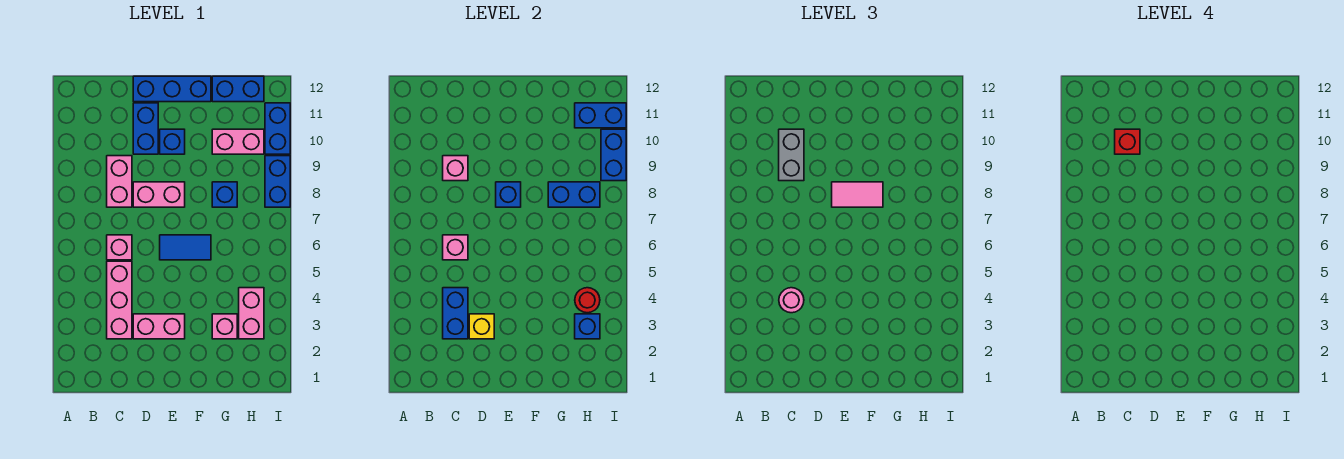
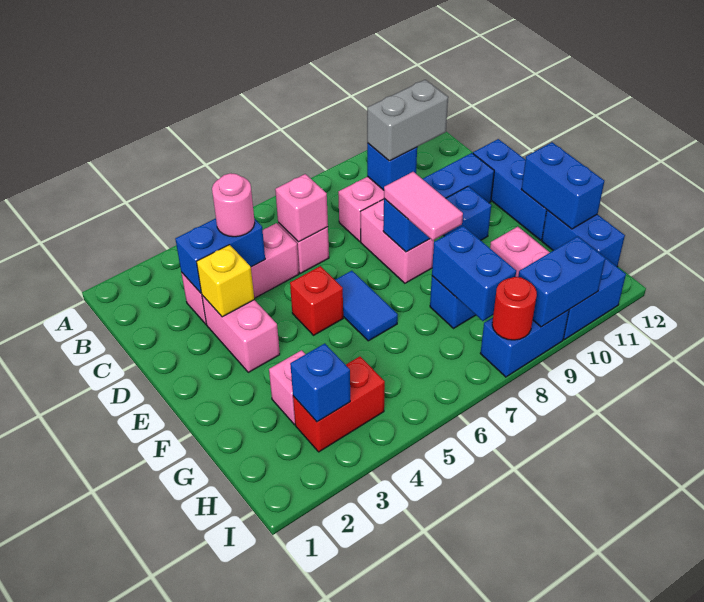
pink brick C9 level 2 -> blue brick C9 level 2
red brick C10 level 4 -> red brick E5 level 1
pink brick H3:H4 level 1 -> red brick H3:H4 level 1
red round brick H4 level 2 -> red round brick I8 level 2
blue brick H11:I11 level 2 -> blue brick F12:G12 level 2

